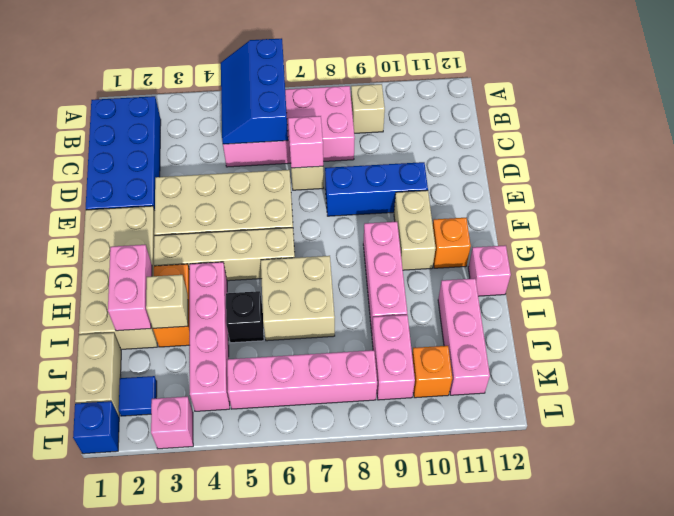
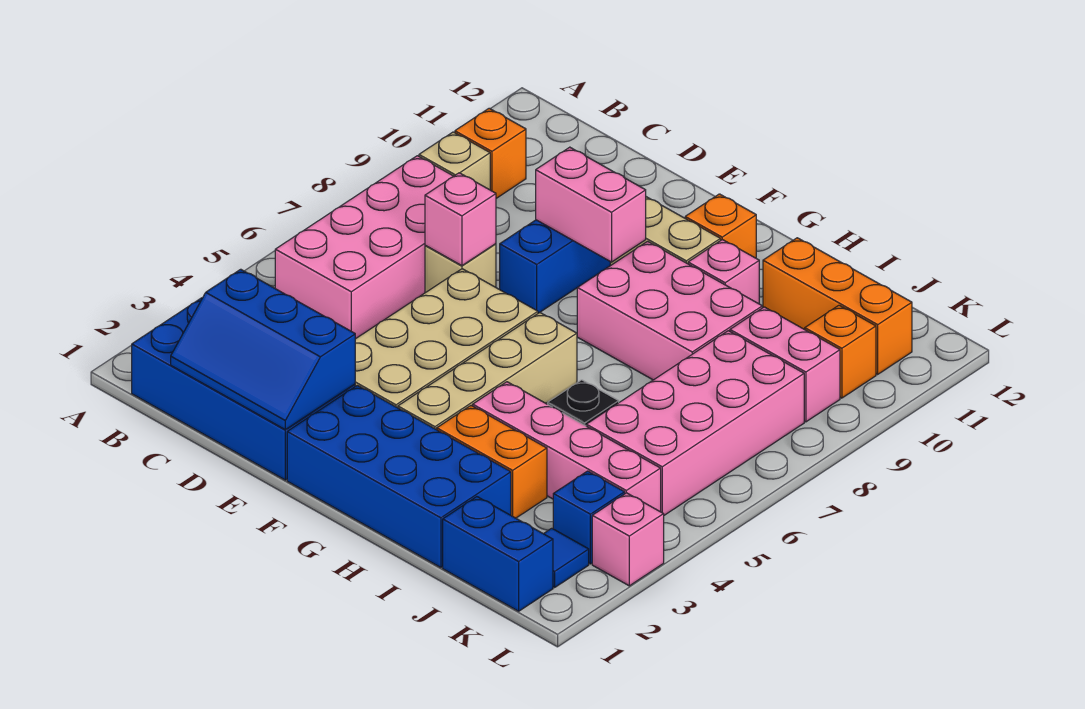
blue slope A5:C6 level 2 top 6 -> blue slope C1:E2 level 2 top 2
none -> orange brick B10 level 1
tan brick F1:I2 level 1 -> blue brick F1:I2 level 1
pink brick G9:I9 level 1 -> pink brick G8:I9 level 1
pink brick H2:I2 level 2 -> pink brick E9:F9 level 2
tan brick H6:I7 level 1 -> none
pink brick H12 level 1 -> pink brick H10 level 1
tan brick I3 level 2 -> none
pink brick I11:K11 level 1 -> orange brick I11:K11 level 1
tan brick J1:K1 level 1 -> blue brick J1:K1 level 1
pink brick K5:K8 level 1 -> pink brick J5:K8 level 1
blue brick L1 level 1 -> blue brick K3 level 1

